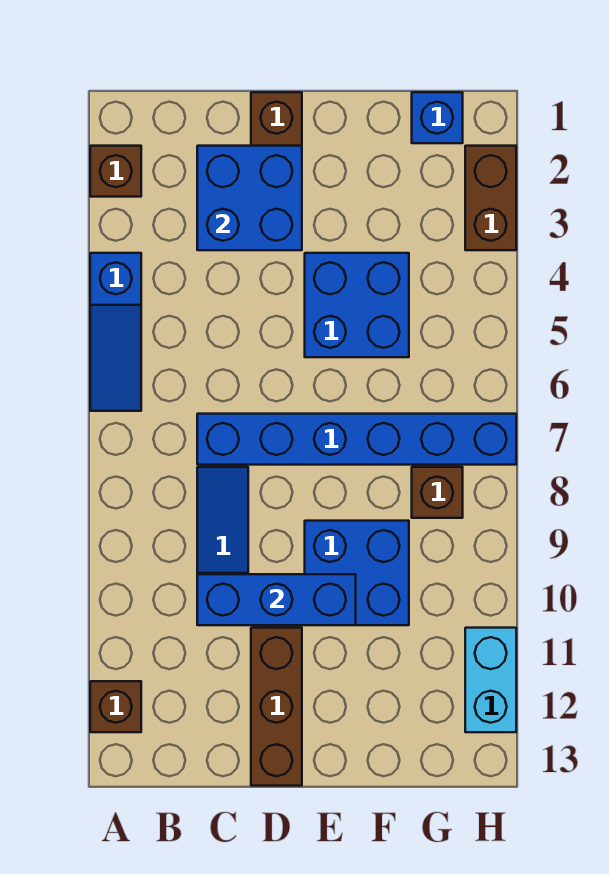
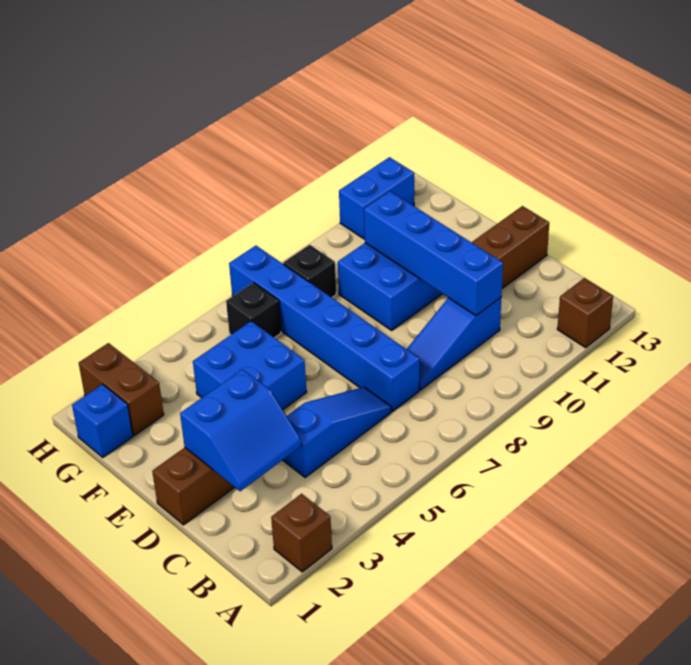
blue slope A4:A6 level 1 top 4 -> blue slope C4:C6 level 1 top 4
blue brick C2:D3 level 2 -> blue slope C2:D3 level 2 top D
blue brick C10:E10 level 2 -> blue brick C10:F10 level 2
none -> black brick G6 level 1
brown brick G8 level 1 -> black brick G8 level 1
brown brick H2:H3 level 1 -> brown brick G2:H2 level 1
cyan brick H11:H12 level 1 -> blue brick H11:H12 level 1

